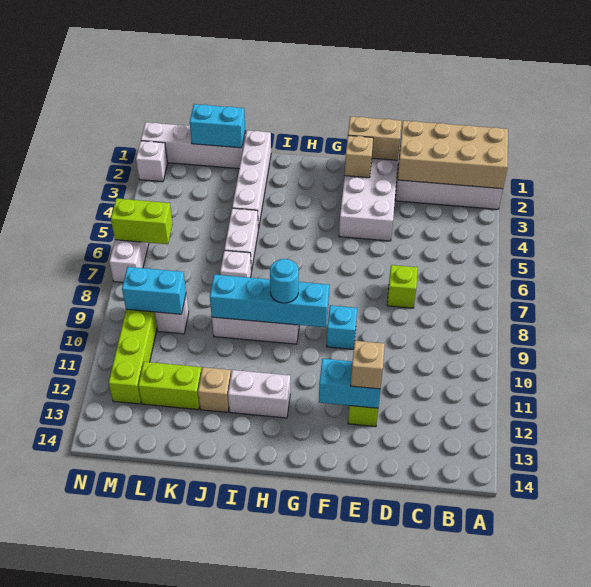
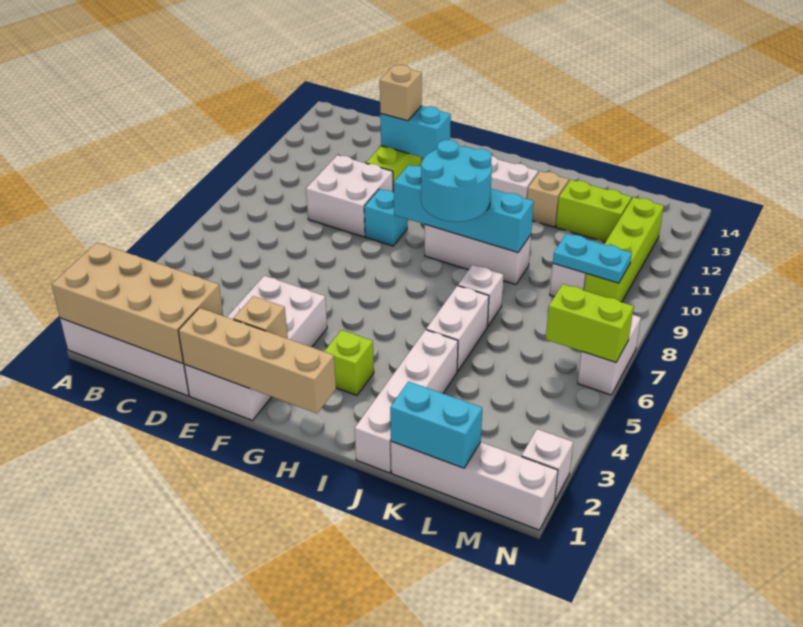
lime brick D7 level 1 -> lime brick H3 level 1
none -> white brick D9:E10 level 1
tan brick E1:F1 level 2 -> tan brick E1:H1 level 2
cyan round brick H9 level 3 -> cyan round brick H8:I9 level 3
cyan brick L9:M9 level 2 -> cyan plate L9:M9 level 2

